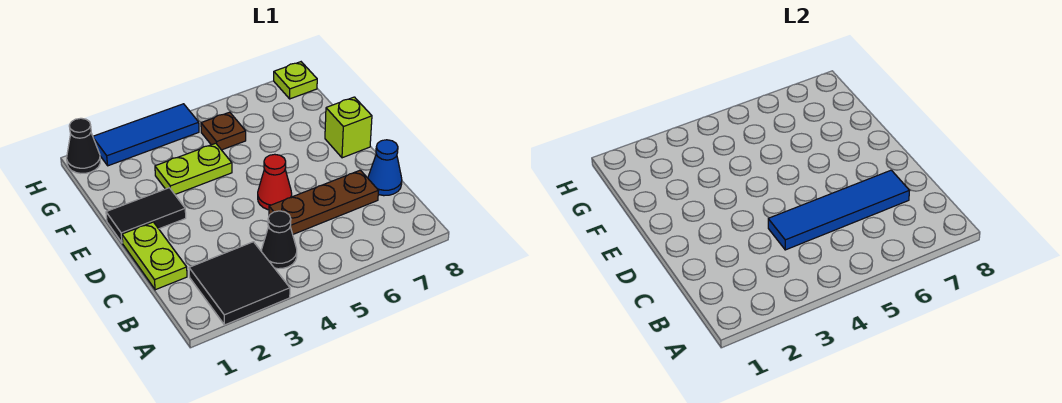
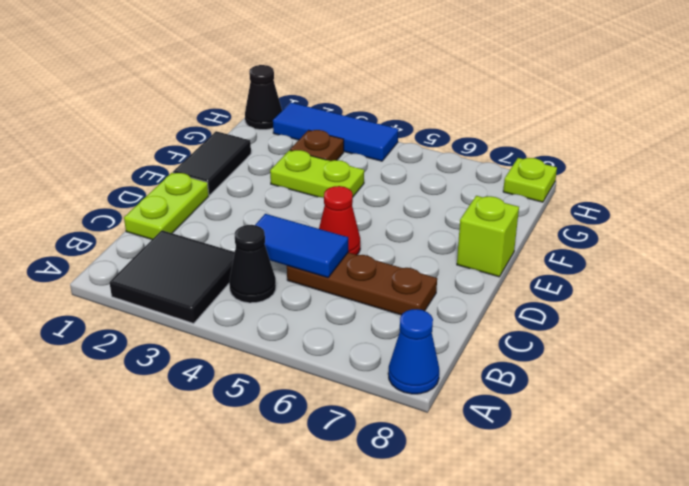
blue tile C4:C7 level 2 -> blue tile C4:C5 level 2
blue cone C8 level 1 -> blue cone A8 level 1
black tile E1:E2 level 1 -> black tile E1:F1 level 1
brown plate G5 level 1 -> brown plate G3 level 1

